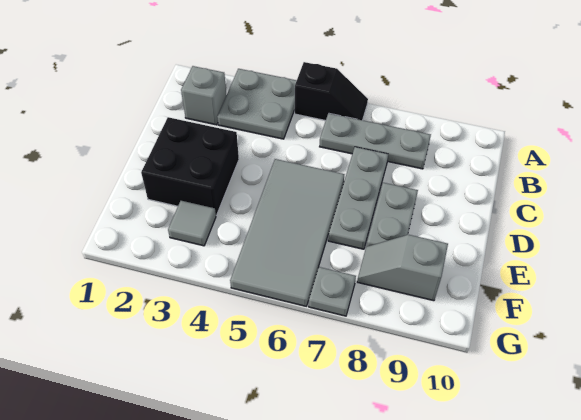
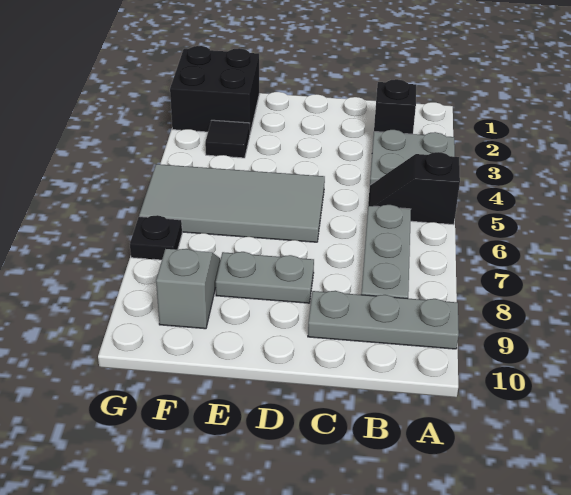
black slope A5:A6 level 1 top 5 -> black slope A5:B5 level 1 top A
grey brick B2 level 1 -> black brick B2 level 1
grey plate C7:E7 level 1 -> grey plate A9:C9 level 1
black brick D2:E3 level 1 -> black brick F1:G2 level 1
grey tile F3 level 1 -> black tile F3 level 1
grey plate G7 level 1 -> black plate G7 level 1

